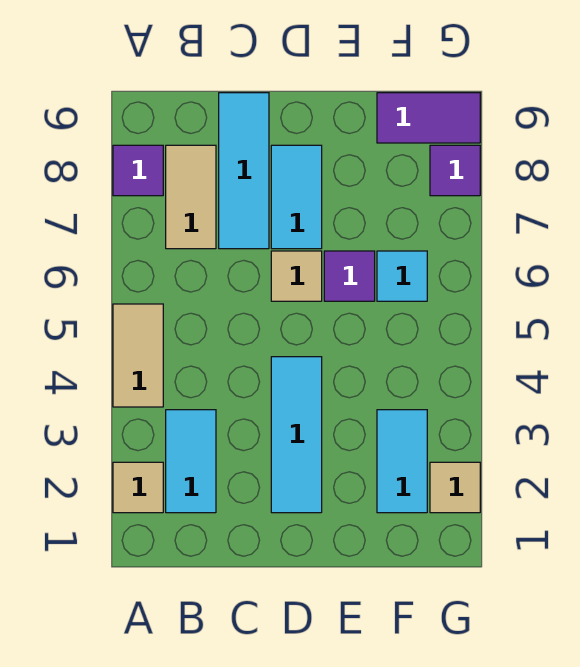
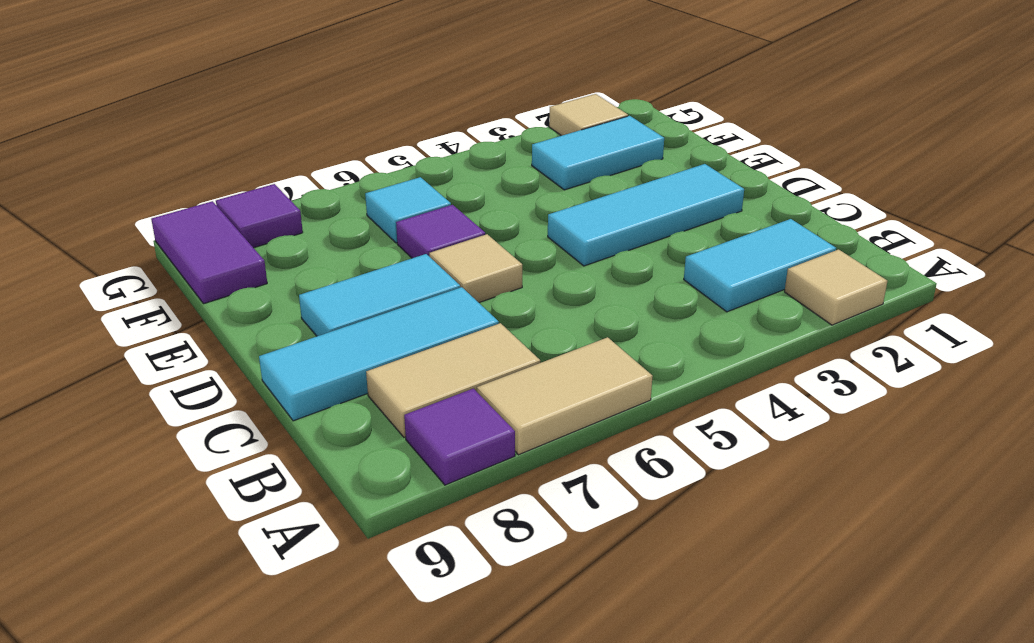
tan tile A4:A5 level 1 -> tan tile A6:A7 level 1

